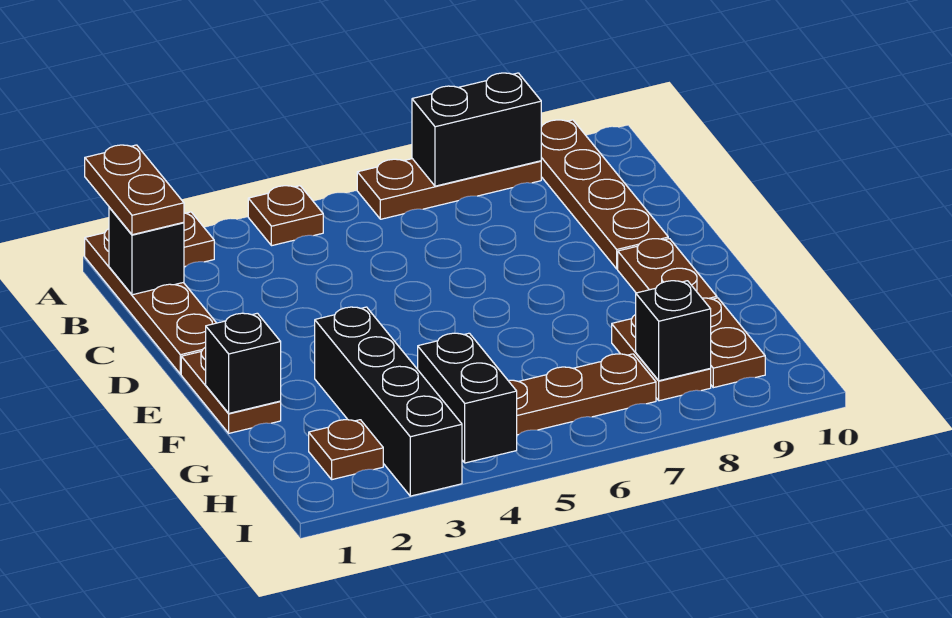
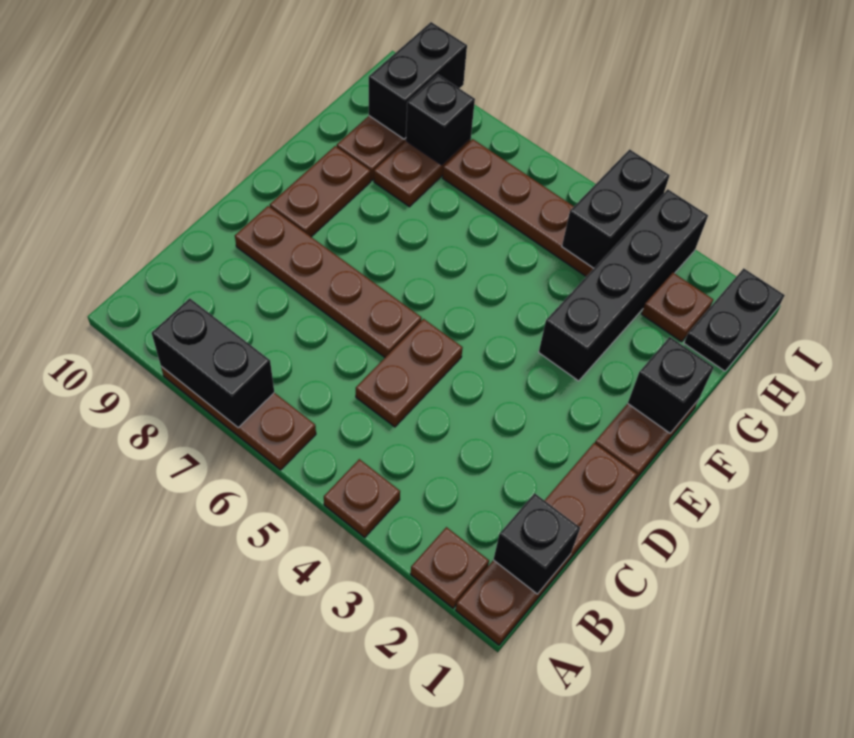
brown plate A1:B1 level 3 -> brown plate C5:D5 level 1
brown plate A9:D9 level 1 -> brown plate D6:D9 level 1
none -> black plate H1:I1 level 1
none -> black brick H9:I9 level 2

